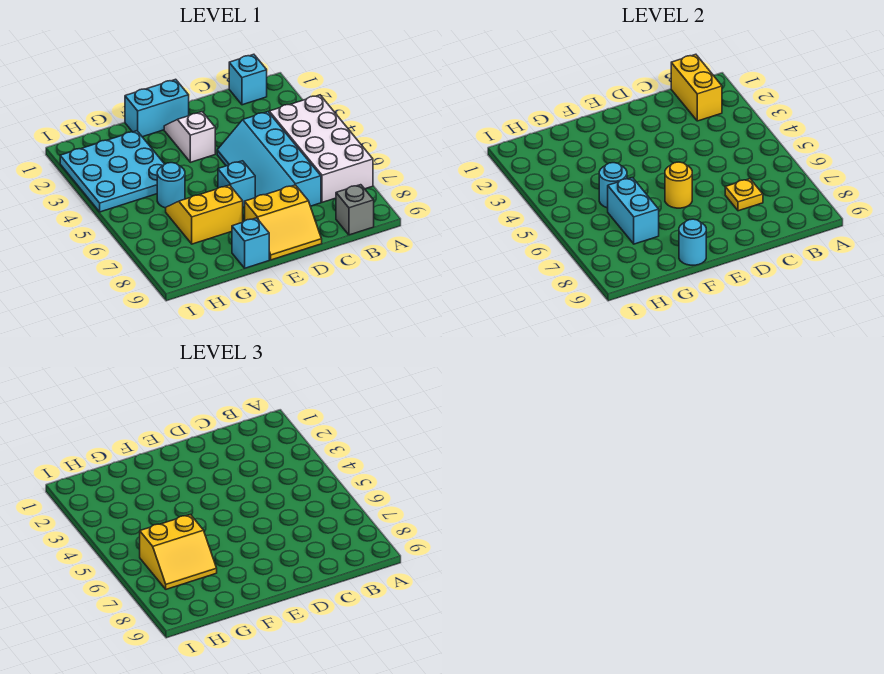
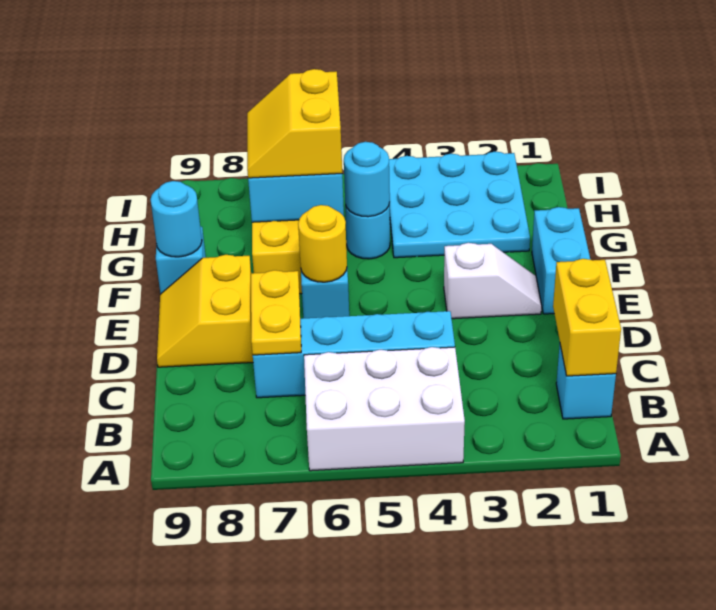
white brick A4:B7 level 1 -> white brick A4:B6 level 1
yellow brick B1:B2 level 2 -> yellow brick B1:C1 level 2
grey brick B9 level 1 -> none
yellow plate C7 level 2 -> yellow plate C7:D7 level 2

